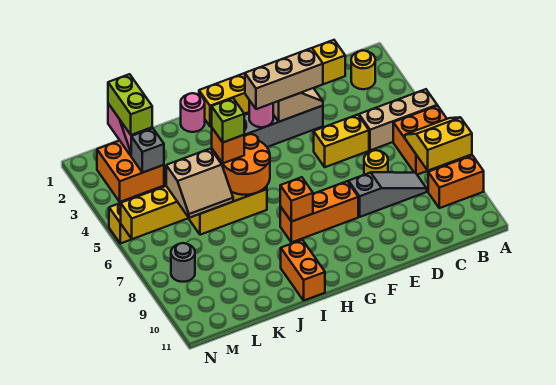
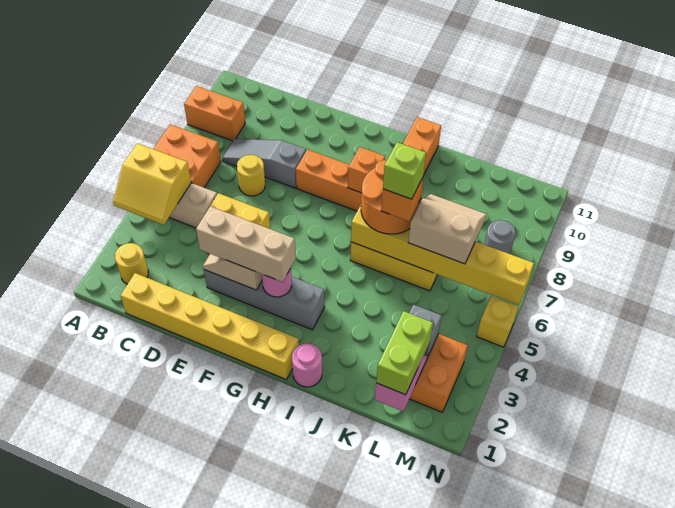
yellow slope A7:B8 level 2 top 8 -> yellow slope A4:B5 level 2 top 5

